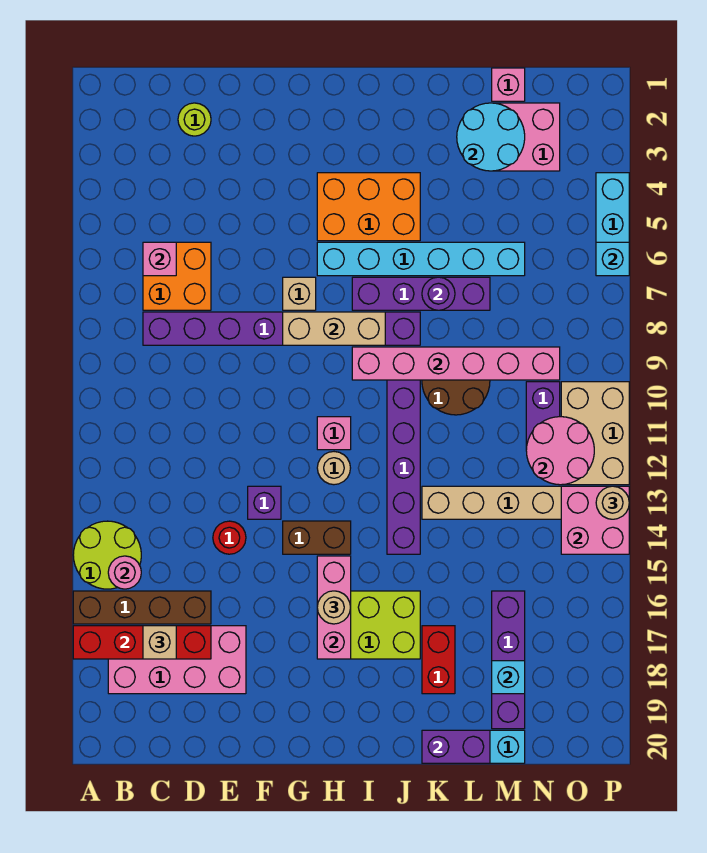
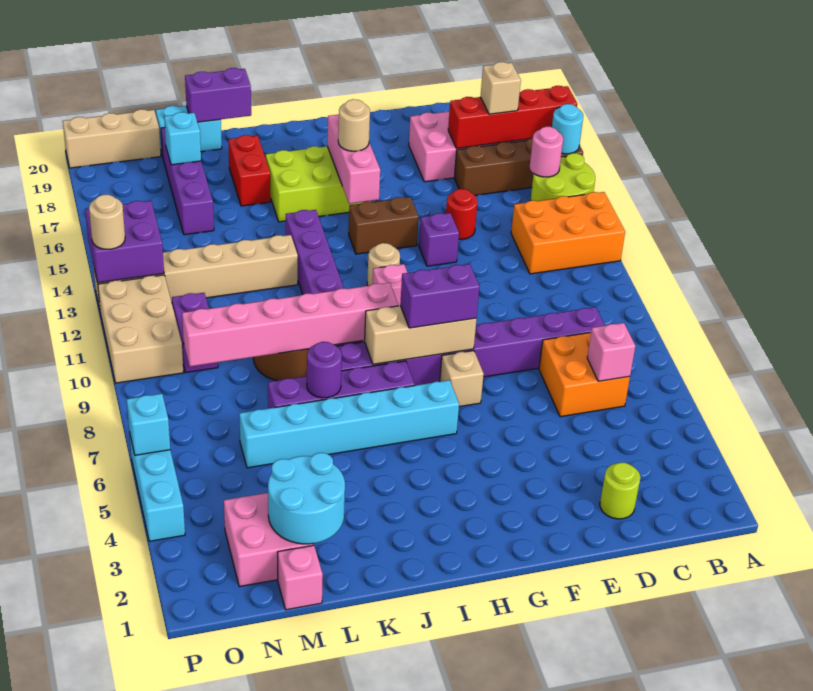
none -> cyan round brick A16 level 2
none -> purple brick G8:H8 level 3
orange brick H4:J5 level 1 -> orange brick A12:C13 level 1
pink round brick N11:O12 level 2 -> none
none -> tan brick N20:P20 level 1
pink brick O13:P14 level 2 -> purple brick O13:P14 level 2

